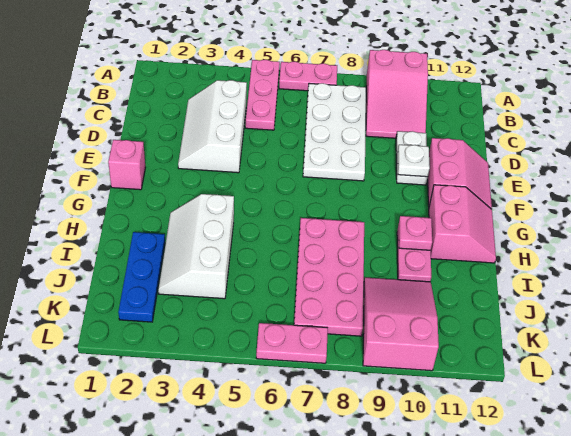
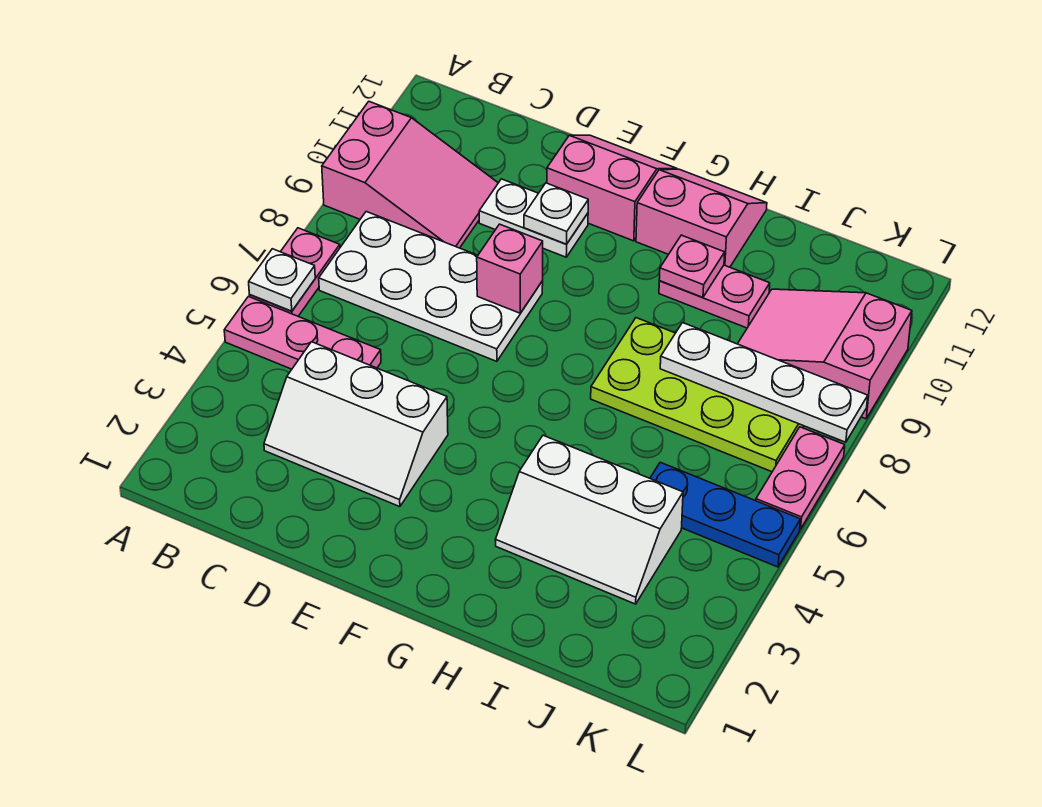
none -> white plate A6 level 2
pink brick F1 level 1 -> pink brick E8 level 2
pink plate H7:K8 level 1 -> lime plate H7:K8 level 1
blue plate I2:K2 level 1 -> blue plate J5:L5 level 1
none -> white plate I8:L8 level 2

